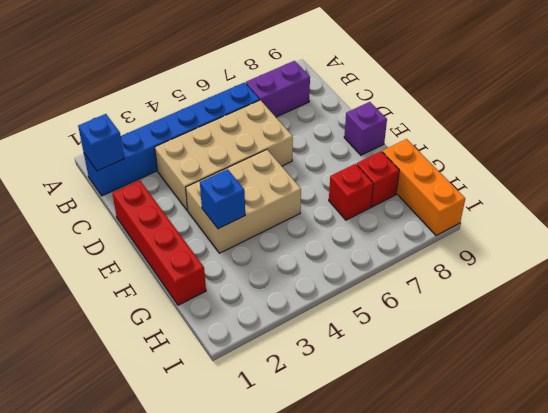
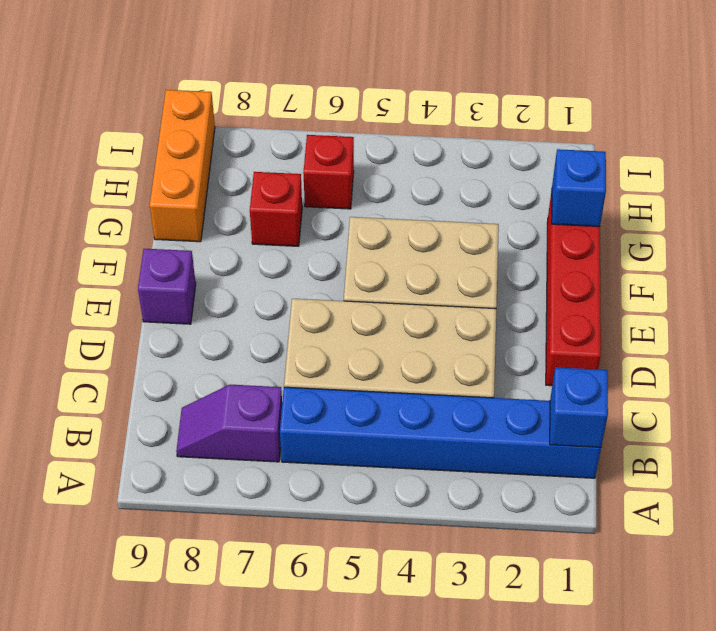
purple brick B7:B8 level 1 -> purple slope B7:B8 level 1 top 7
blue brick F3 level 2 -> blue brick G1 level 2
red brick G8 level 1 -> red brick H6 level 1

